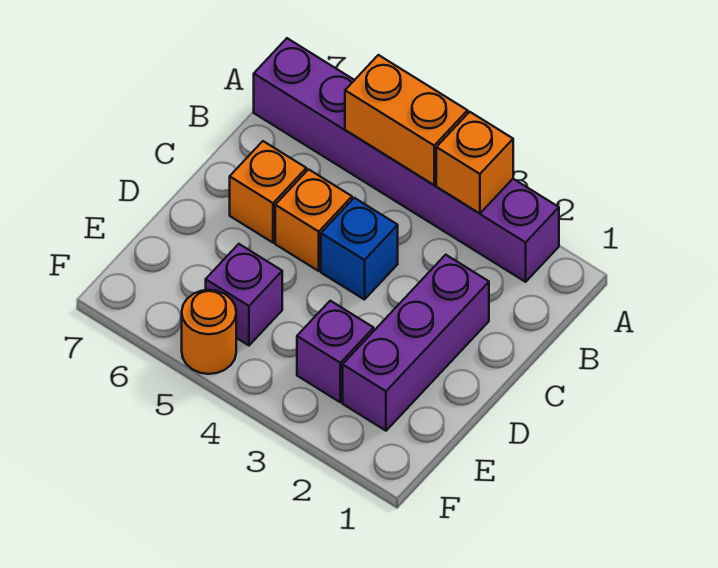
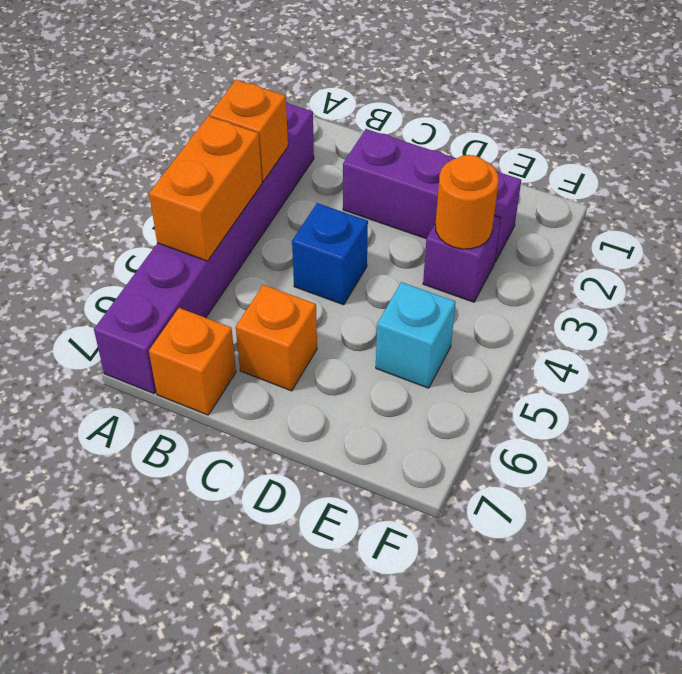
orange brick C5 level 1 -> orange brick B7 level 1
purple brick E5 level 1 -> cyan brick E5 level 1
orange round brick F5 level 1 -> orange round brick E3 level 2

